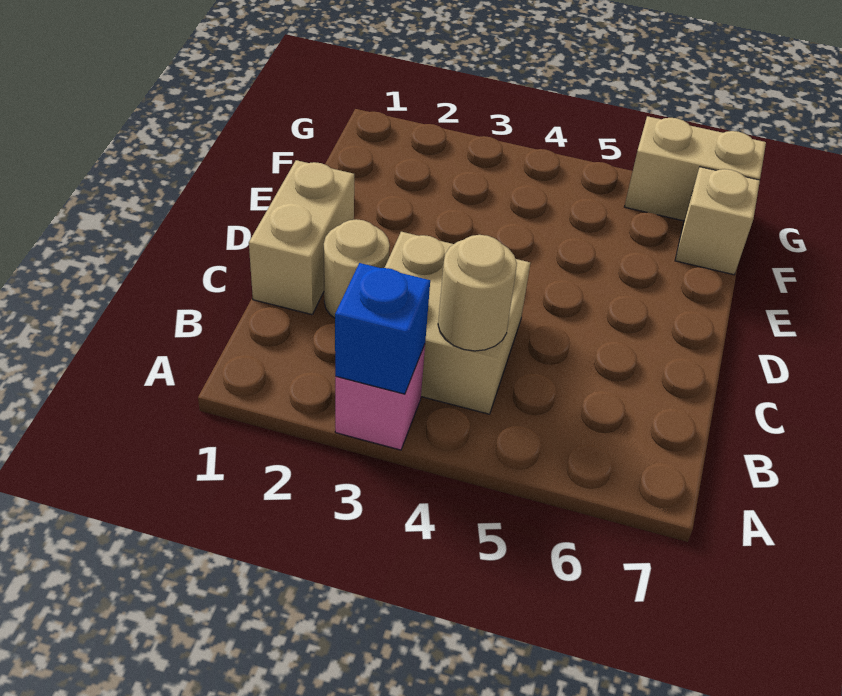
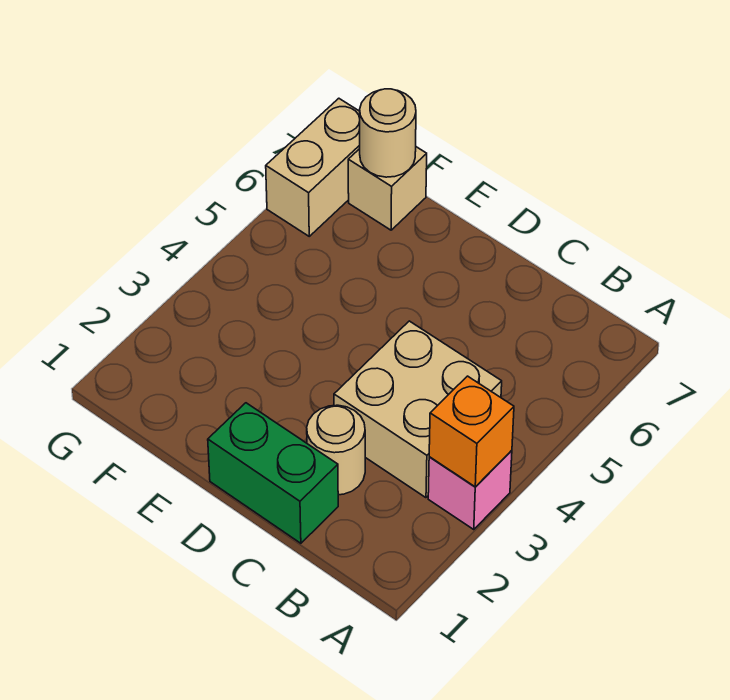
blue brick A3 level 2 -> orange brick A3 level 2
tan round brick B4 level 2 -> tan round brick F7 level 2
tan brick C1:D1 level 1 -> green brick C1:D1 level 1

